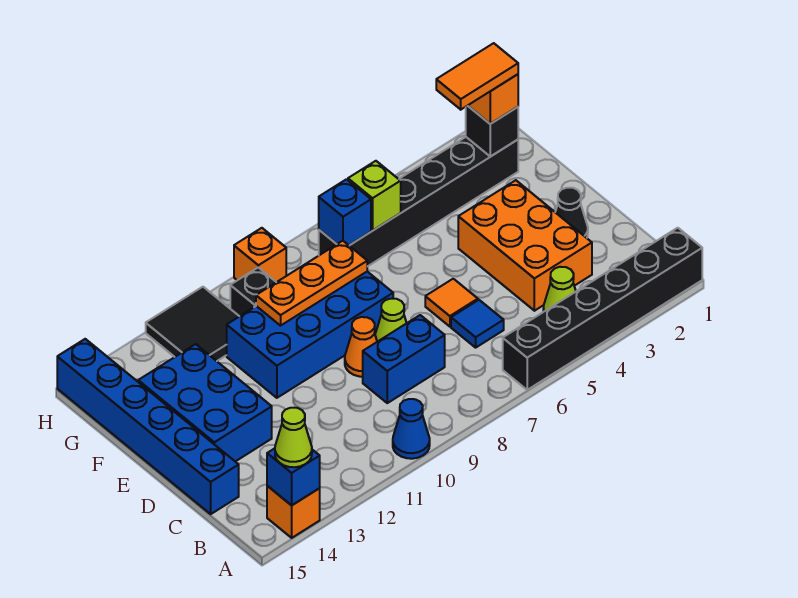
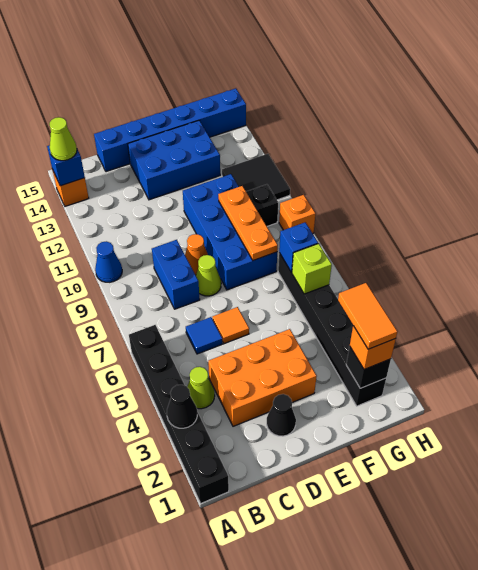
none -> black cone A3 level 2

